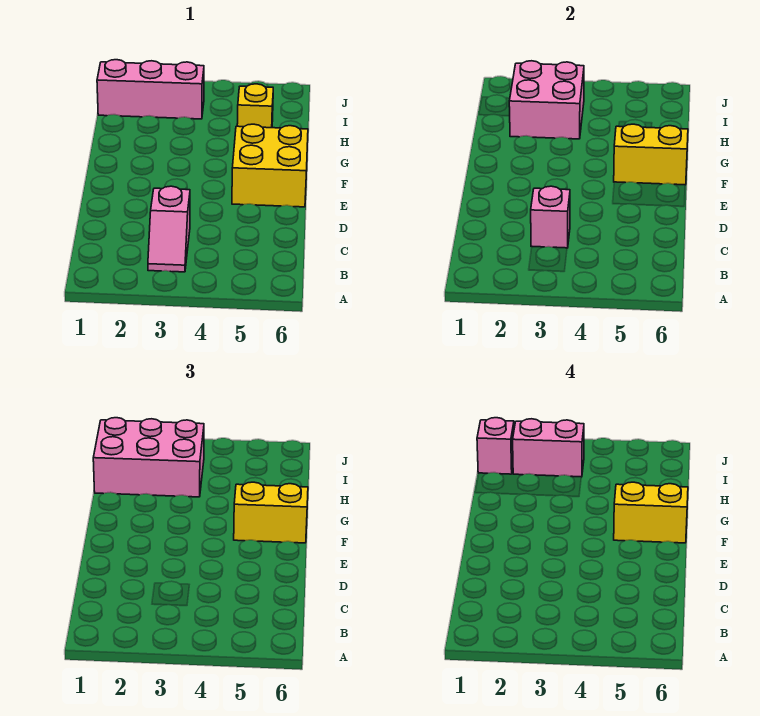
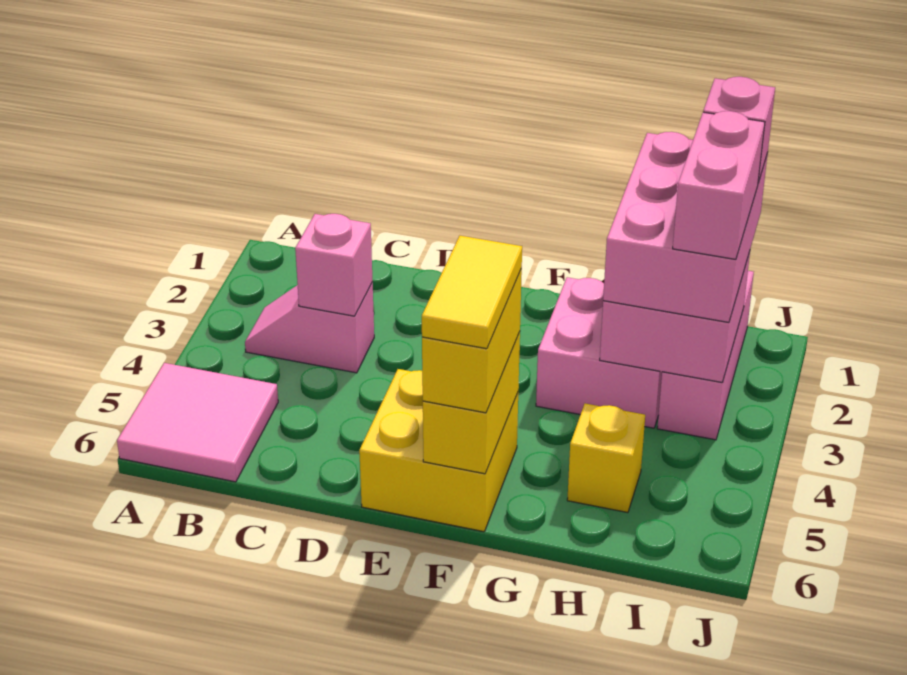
none -> pink tile A5:B6 level 1
yellow brick F5:F6 level 4 -> yellow tile F5:F6 level 4
none -> pink brick G2:H3 level 1

